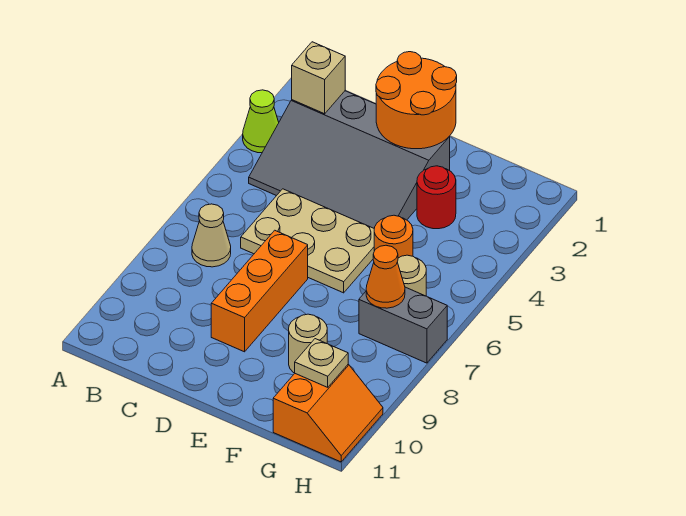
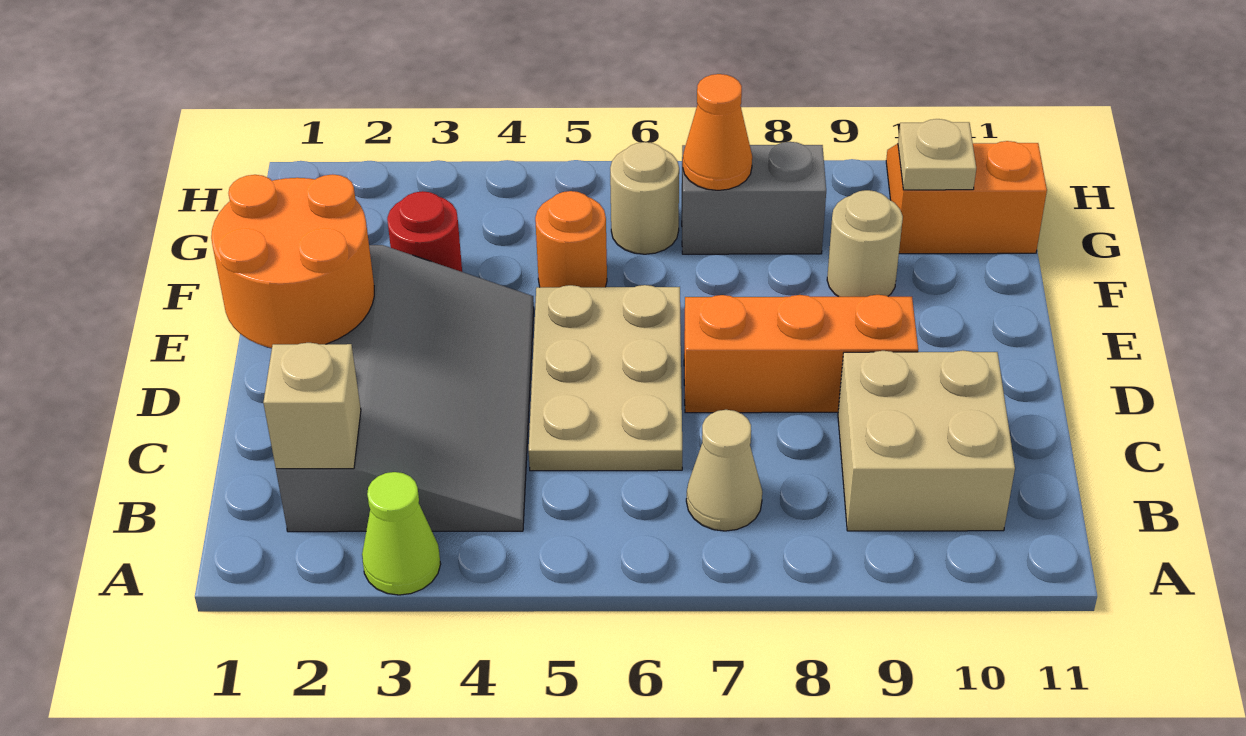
none -> tan brick B9:C10 level 1
grey brick G7:H7 level 1 -> grey brick G7:G8 level 1

